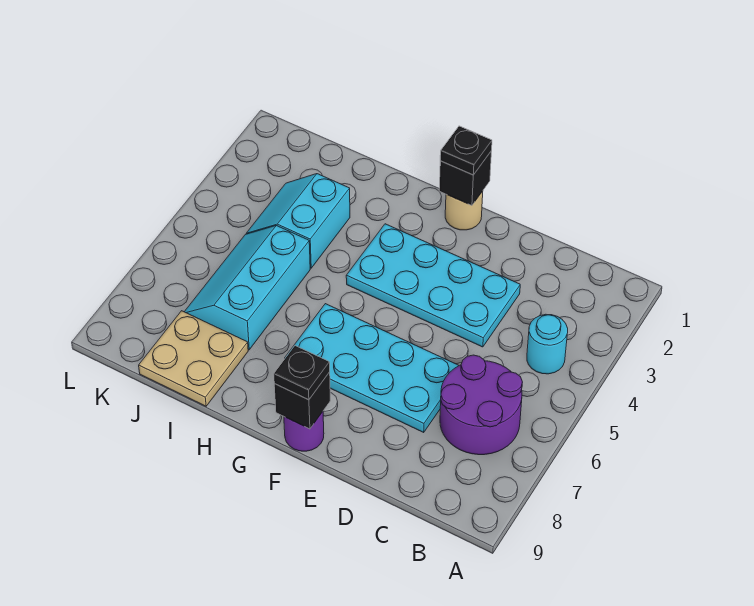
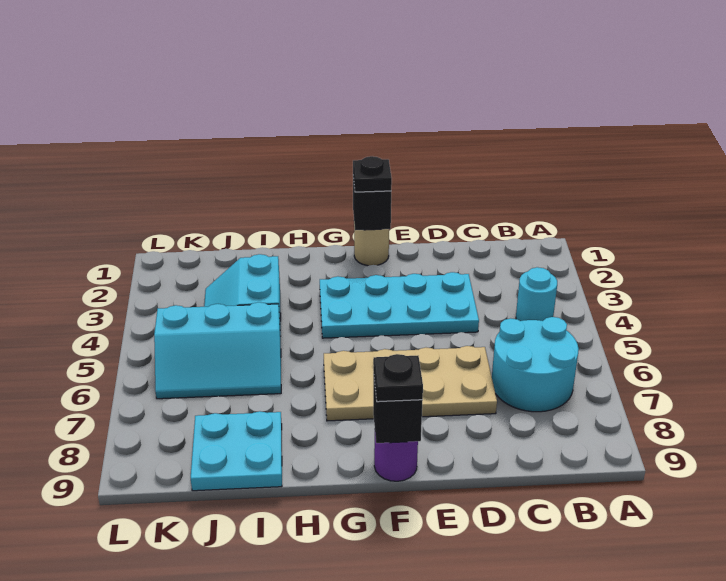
purple round brick B6:C7 level 1 -> cyan round brick B6:C7 level 1
cyan plate D6:G7 level 1 -> tan plate D6:G7 level 1
cyan slope I5:J7 level 1 top I -> cyan slope I5:K6 level 1 top 5
tan plate I8:J9 level 1 -> cyan plate I8:J9 level 1

